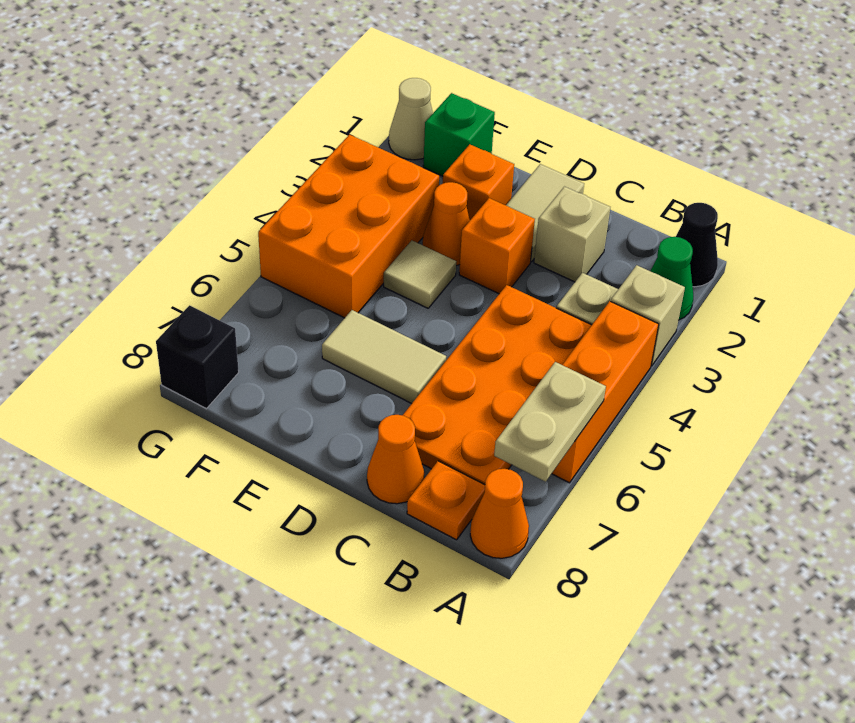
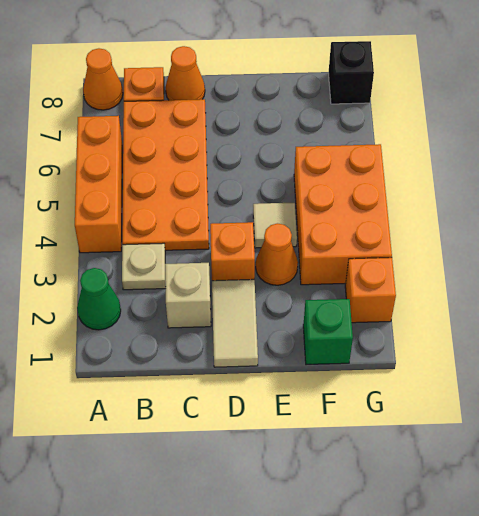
black cone A1 level 1 -> none
tan brick A3 level 1 -> none
tan plate A6:A7 level 2 -> none
tan tile D6:E6 level 1 -> none
orange brick E2 level 1 -> orange brick G2 level 1
tan cone G1 level 1 -> none

